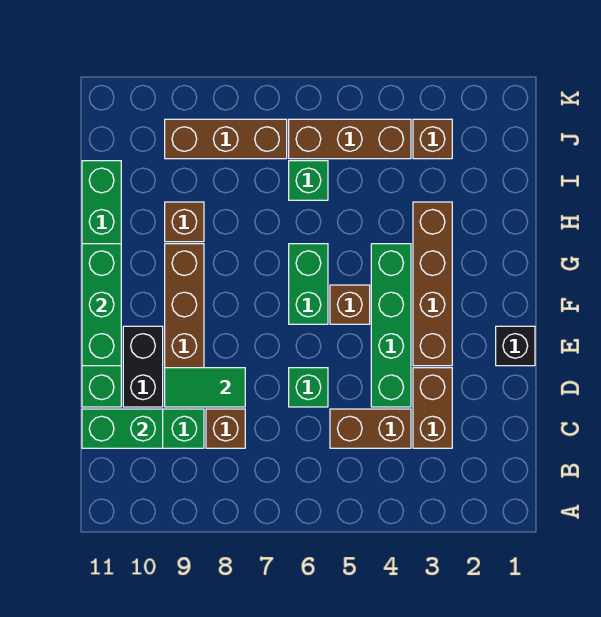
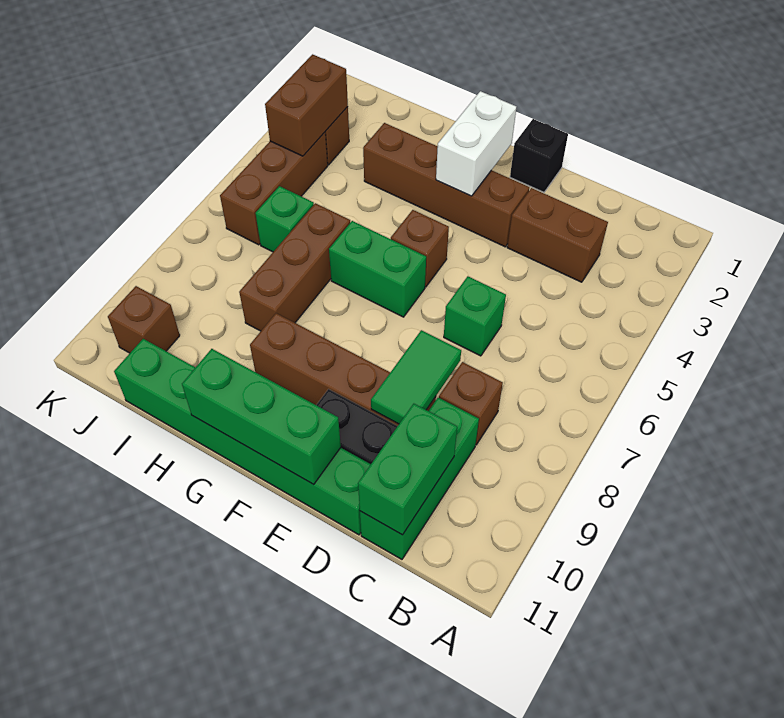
brown brick C4:C5 level 1 -> brown brick J3:J4 level 2
green brick D4:G4 level 1 -> none
none -> white brick F2:F3 level 2
brown brick H9 level 1 -> brown brick J10 level 1
brown brick J7:J9 level 1 -> brown brick H6:H8 level 1

